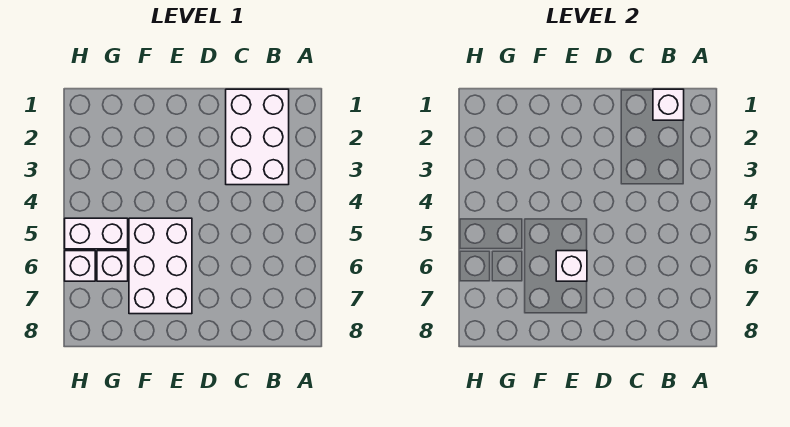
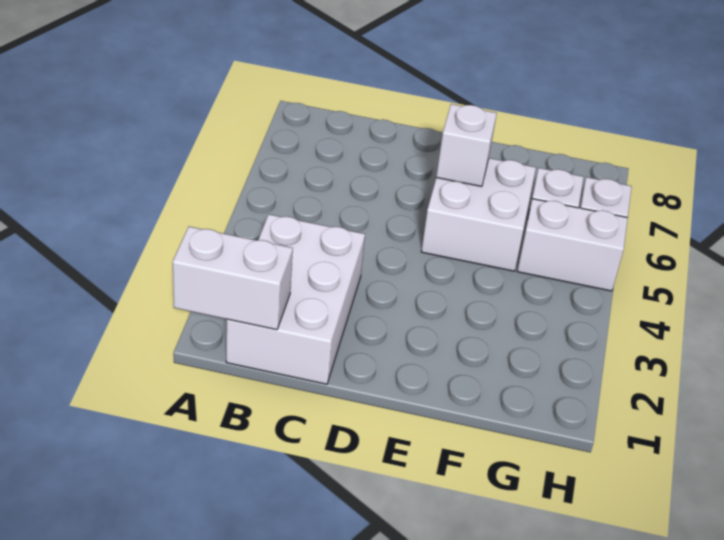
white brick B1 level 2 -> white brick A1:B1 level 2
white brick E5:F7 level 1 -> white brick E5:F6 level 1

